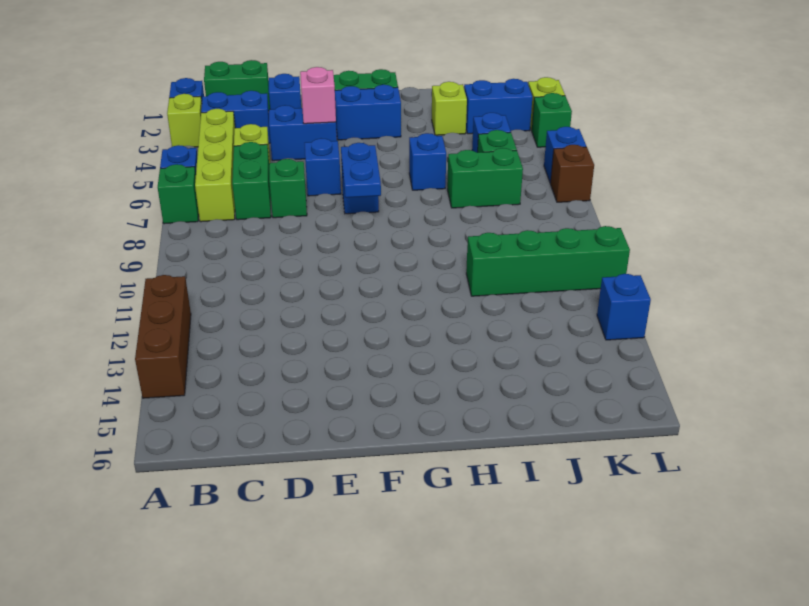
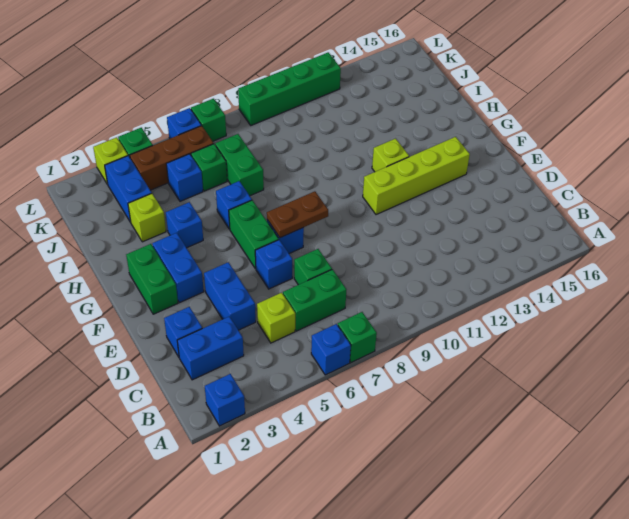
lime brick A3 level 1 -> lime brick G12 level 1
brown brick A12:A14 level 1 -> brown brick K4:K6 level 1
green brick B1:C1 level 1 -> green brick F6:G6 level 1
blue brick B3:C3 level 1 -> blue brick C2:C3 level 1
lime brick B4:B7 level 1 -> lime brick F11:F14 level 1
pink brick E4 level 2 -> none
blue plate F7:F8 level 2 -> brown plate F7:F8 level 2
green brick I11:L11 level 1 -> green brick L9:L12 level 1
brown brick L7 level 1 -> green brick L7 level 1
blue brick L13 level 1 -> blue brick H4 level 1

